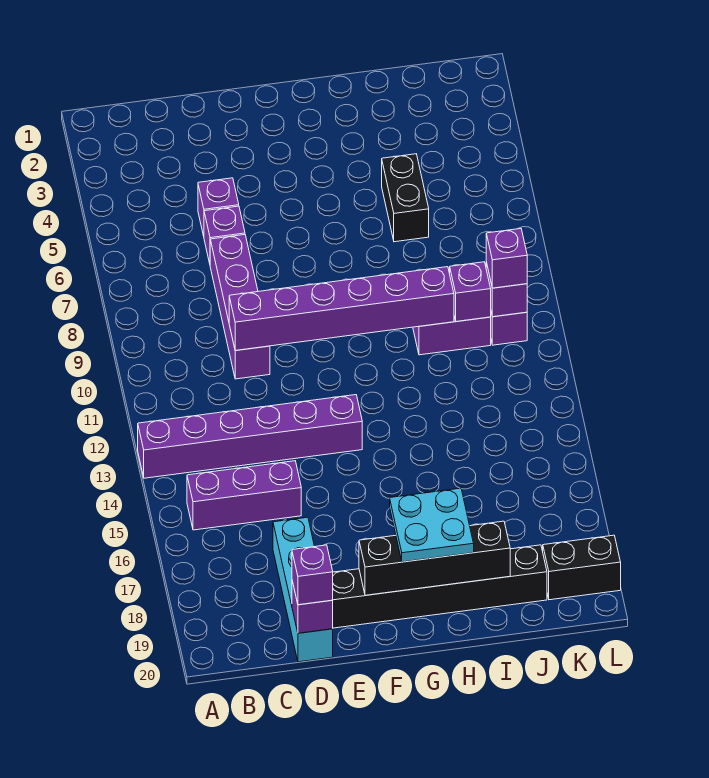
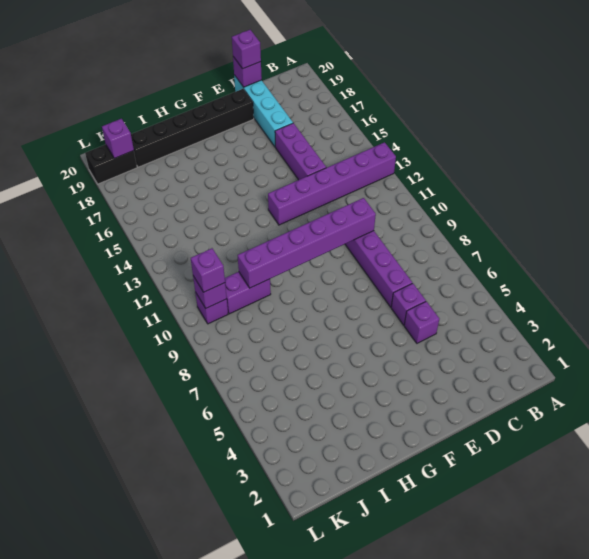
purple brick B15:D15 level 1 -> purple brick D14:D16 level 1
black brick F19:I19 level 2 -> none
cyan plate G18:H19 level 3 -> none
black brick I5:I6 level 1 -> none
purple brick J10 level 2 -> purple brick K19 level 2

